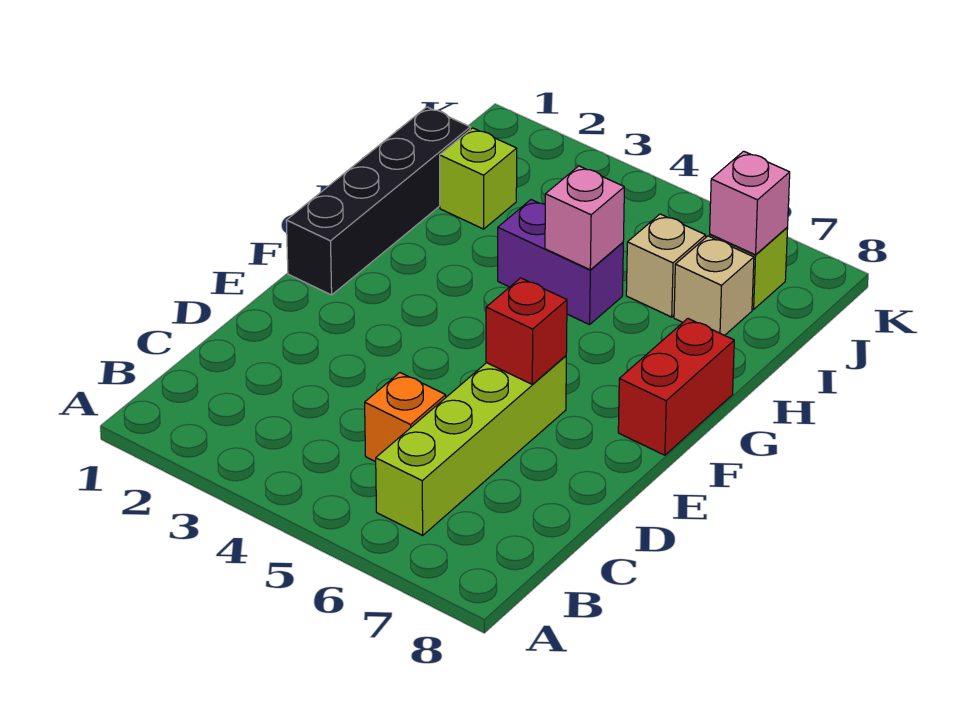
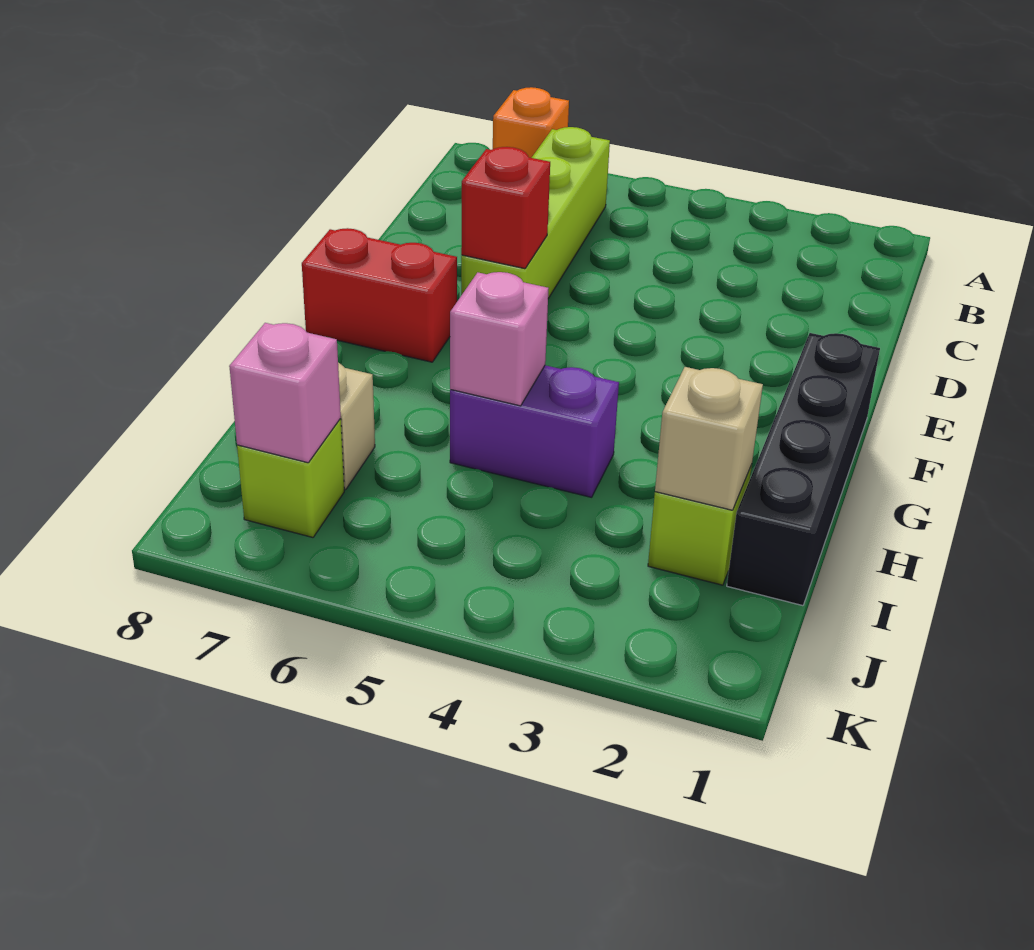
orange brick C5 level 1 -> orange brick A7 level 1
red brick F8:G8 level 1 -> red brick F7:F8 level 1
tan brick I6 level 1 -> tan brick I2 level 2

